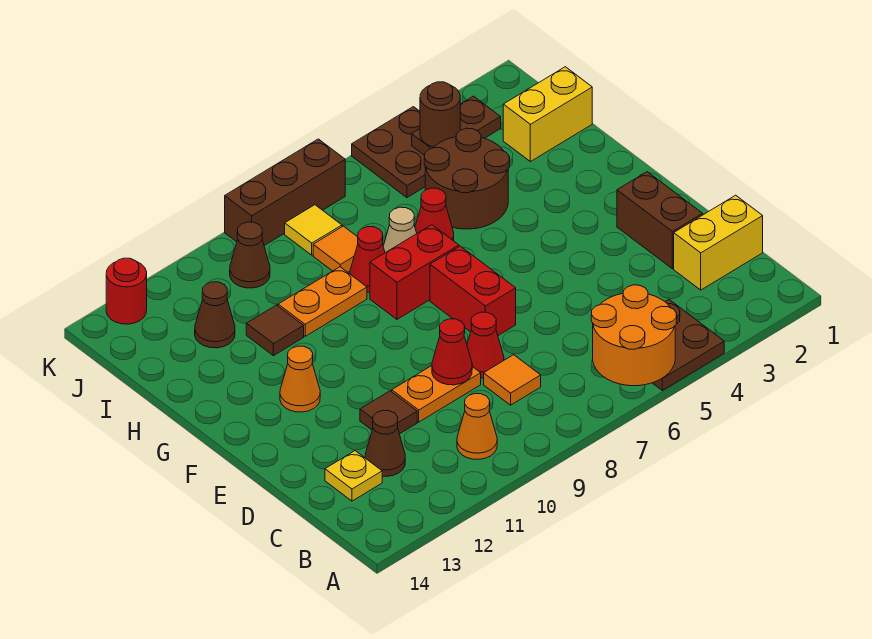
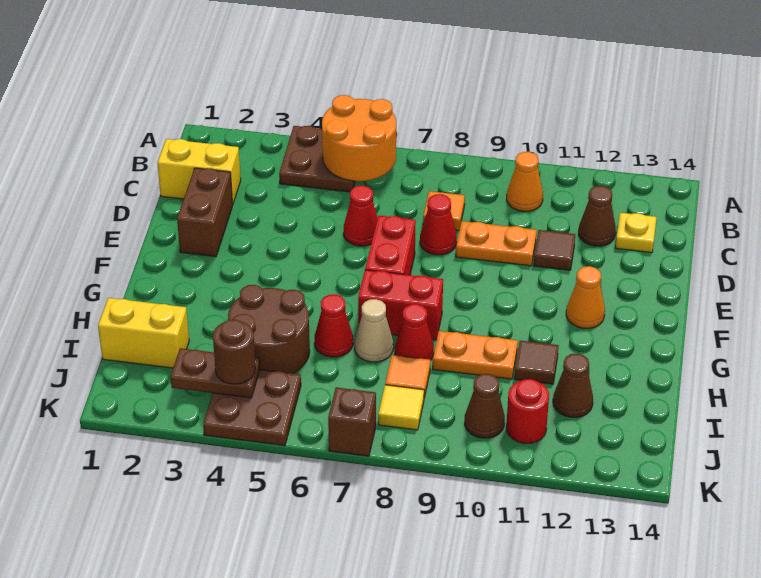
red cone D9 level 2 -> red cone D6 level 1
brown brick K7:K9 level 1 -> brown brick K7 level 1
red round brick K13 level 1 -> red round brick J11 level 1

